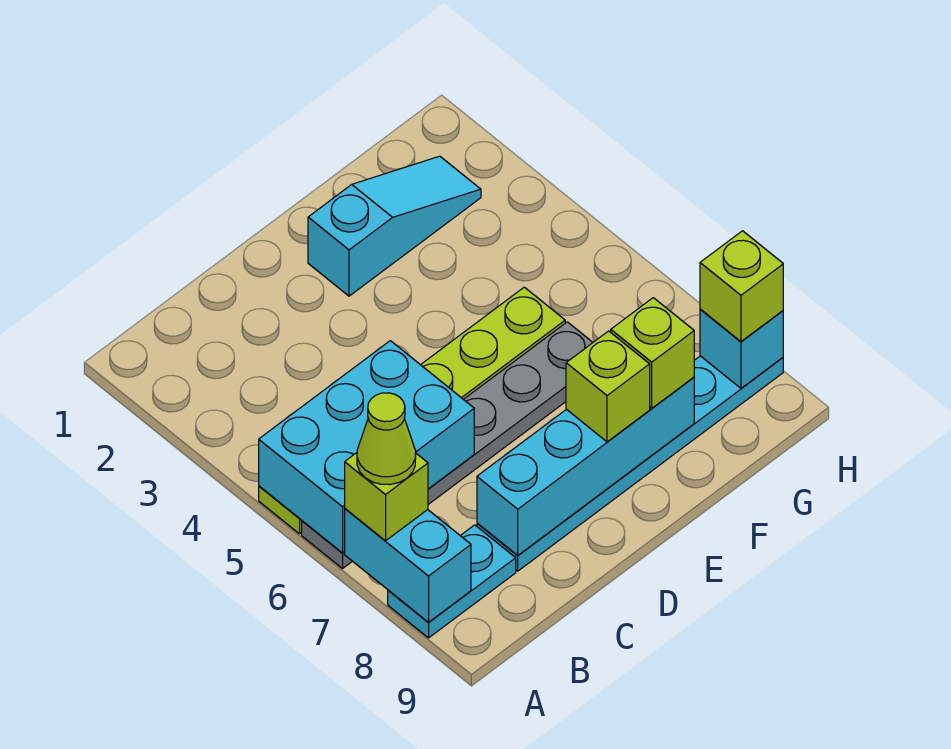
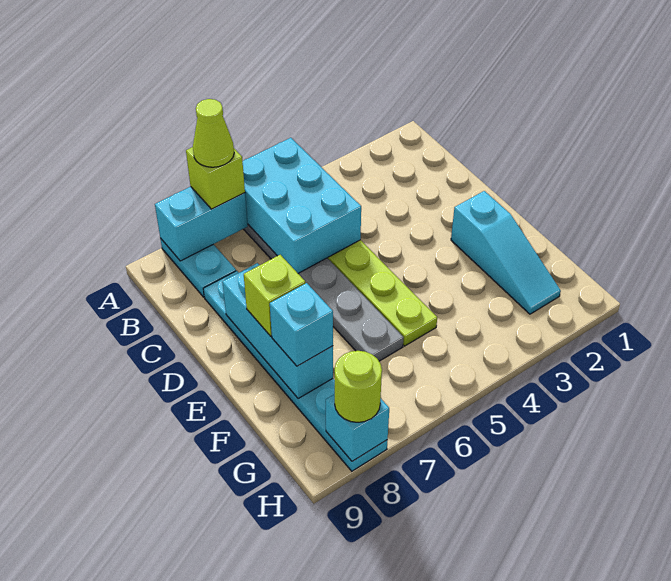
cyan brick C8:F8 level 2 -> cyan brick D8:F8 level 2
lime brick F8 level 3 -> cyan brick F8 level 3
lime brick H8 level 3 -> lime round brick H8 level 3

